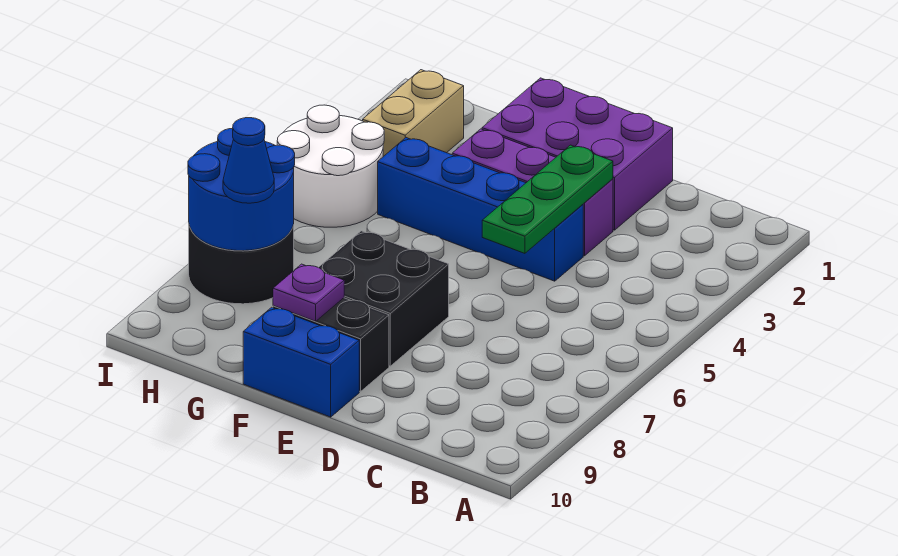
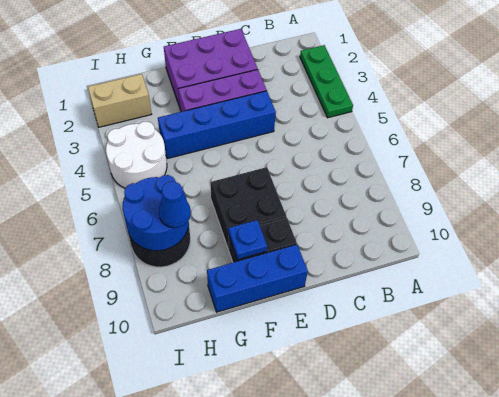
green plate D3:D5 level 2 -> green plate A2:A4 level 1
blue brick E10:F10 level 1 -> blue brick E10:G10 level 1
purple plate F9 level 2 -> blue plate F9 level 2
tan brick H2:H3 level 1 -> tan brick H2:I2 level 1

